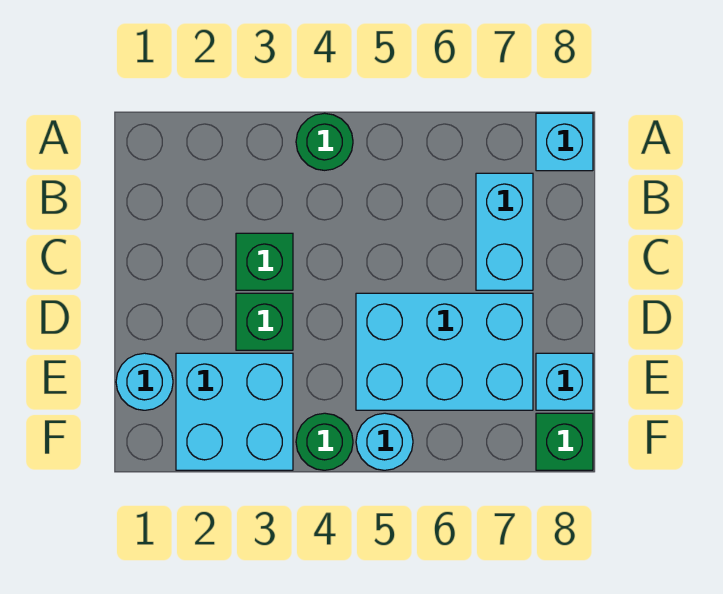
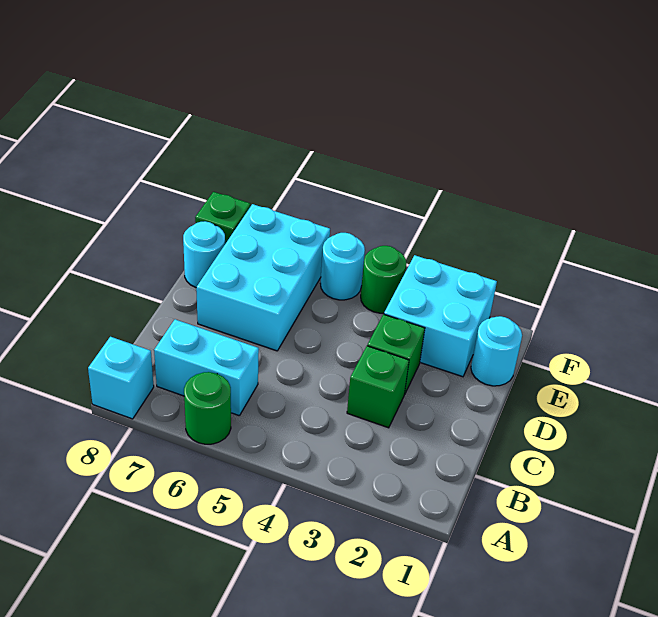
green round brick A4 level 1 -> green round brick A6 level 1
cyan brick B7:C7 level 1 -> cyan brick B6:B7 level 1
cyan brick D5:E7 level 1 -> cyan brick D6:F7 level 1
cyan brick E8 level 1 -> cyan round brick E8 level 1

